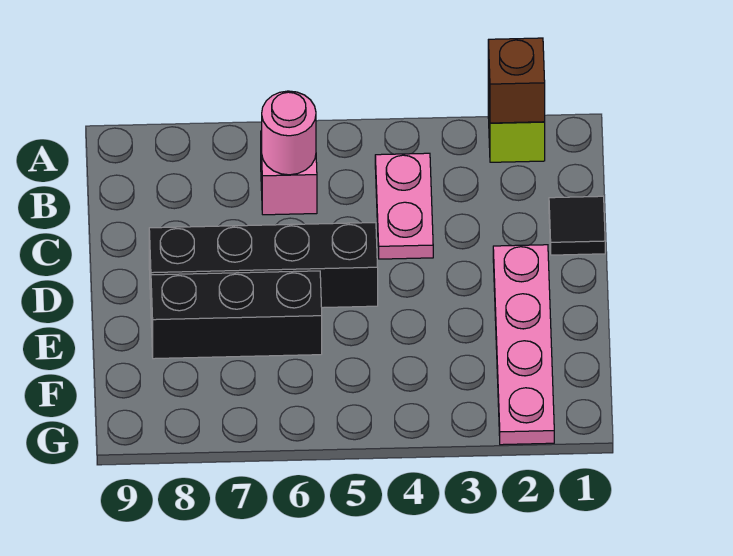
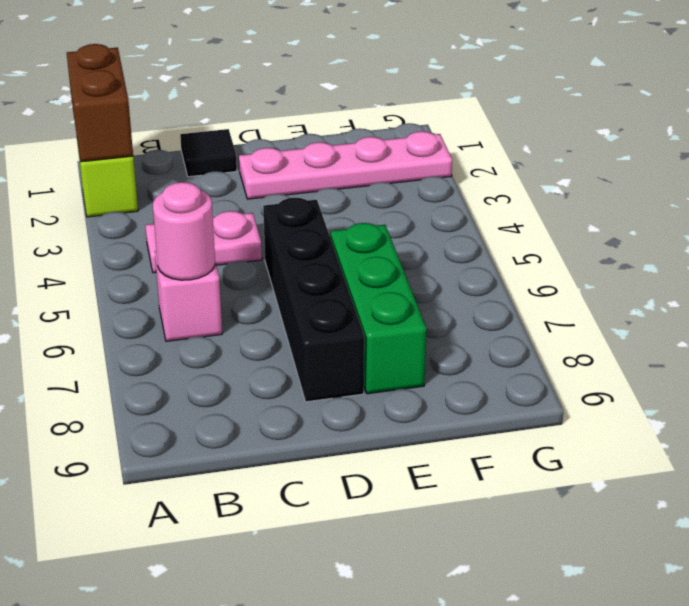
brown brick A2 level 2 -> brown brick A1:A2 level 2
black brick E6:E8 level 1 -> green brick E6:E8 level 1

